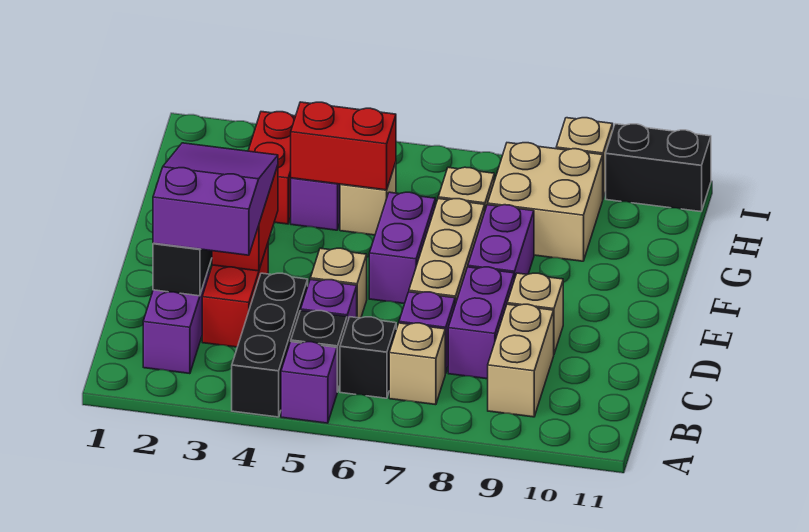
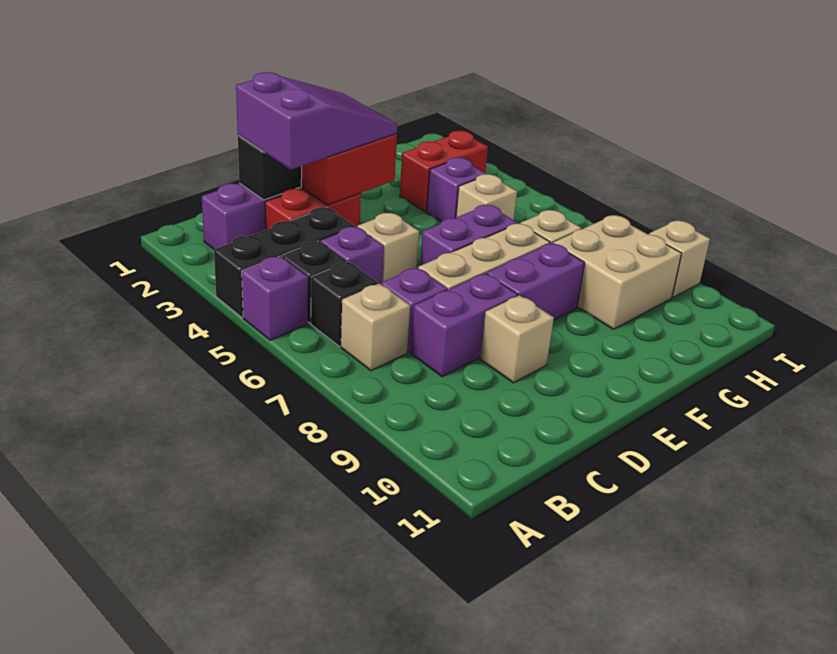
tan brick B9:C9 level 1 -> none
red brick G4:G5 level 2 -> none
black brick I10:I11 level 1 -> none

